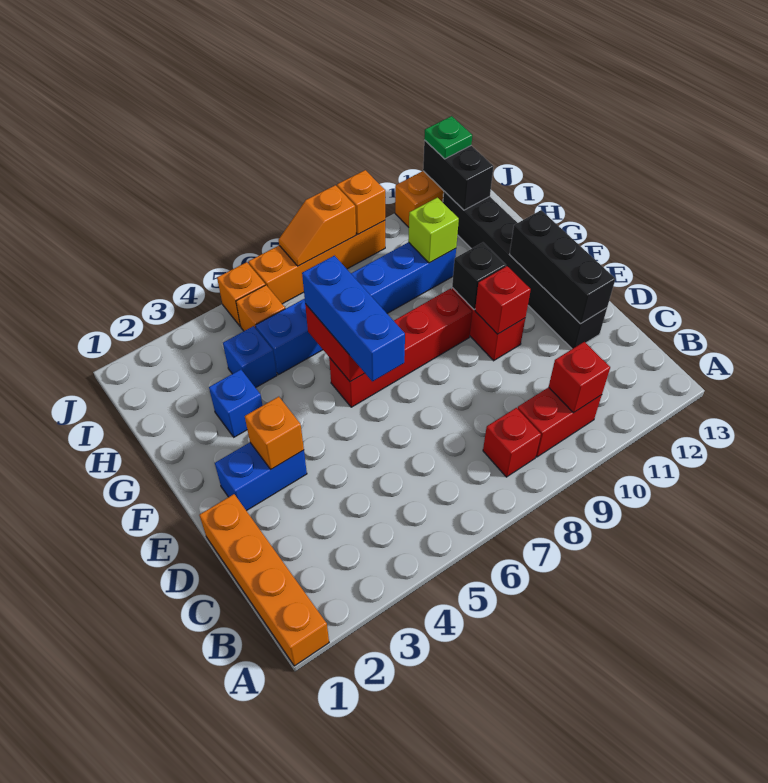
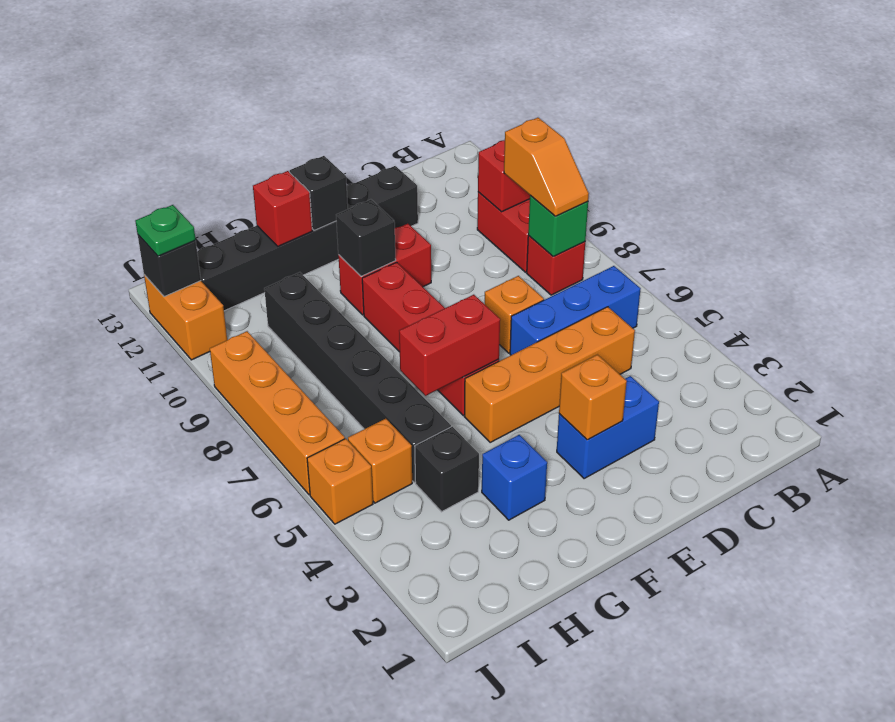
orange brick A1:D1 level 1 -> orange brick C5:F5 level 1
none -> green brick B8 level 2
black brick D12:F12 level 2 -> black brick F12 level 2
blue brick E2:E3 level 1 -> blue brick D3:E3 level 1
blue brick E6:G6 level 3 -> blue brick B6:D6 level 1
red brick E10 level 2 -> red brick G12 level 2
blue brick H4 level 1 -> black brick H4 level 1
blue brick H5:H10 level 1 -> black brick H5:H10 level 1
lime brick H10 level 2 -> none
black brick I12:J12 level 2 -> black brick J12 level 2
orange slope J7:J8 level 2 top 8 -> orange slope B8:B9 level 3 top 9
orange brick J9 level 2 -> orange brick D7 level 1

